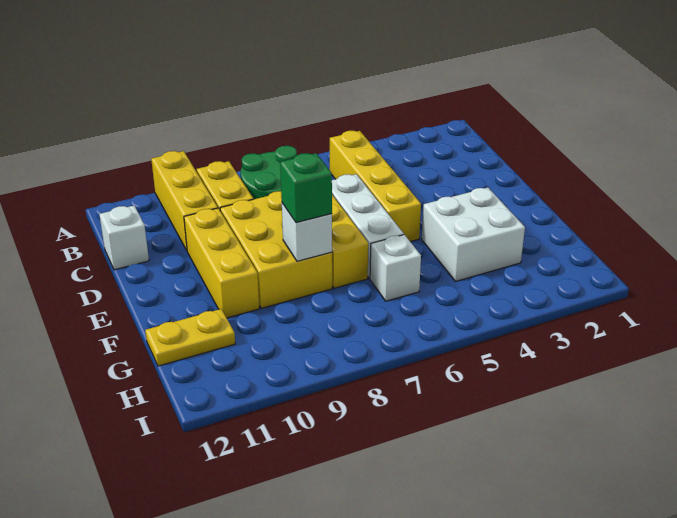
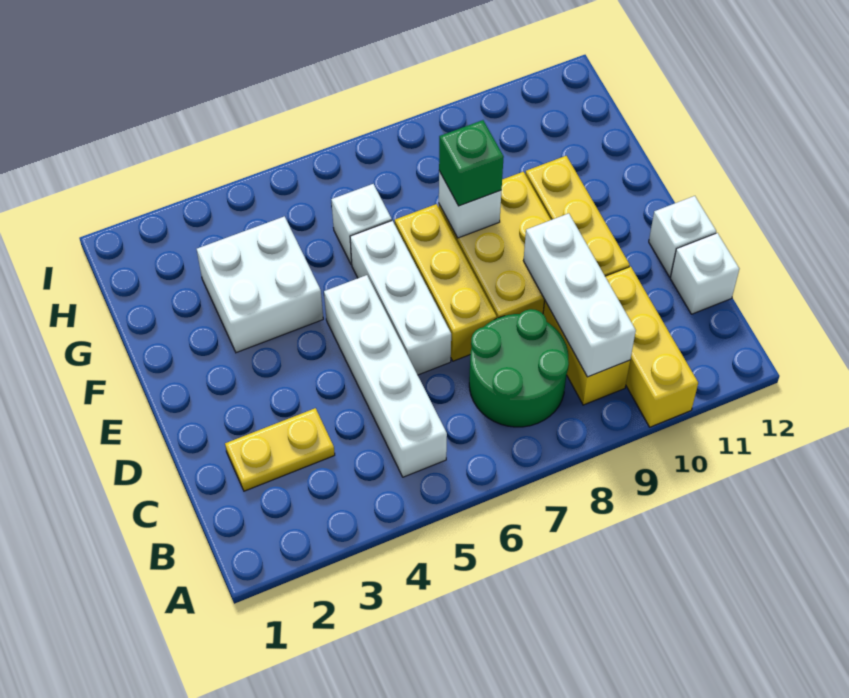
yellow brick B5:E5 level 1 -> white brick B5:E5 level 1
none -> white brick B9:D9 level 2
none -> white brick D12 level 1
yellow plate G11:G12 level 1 -> yellow plate C2:C3 level 1

